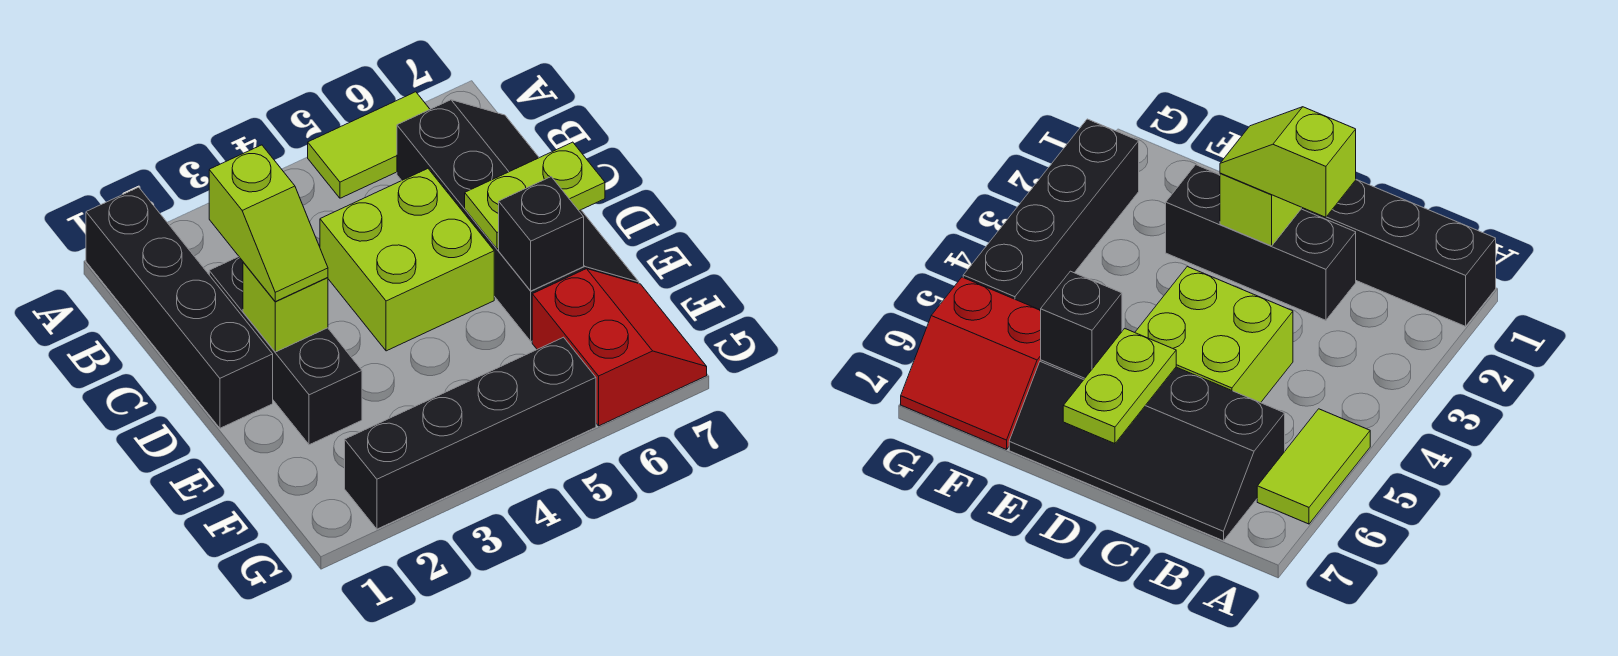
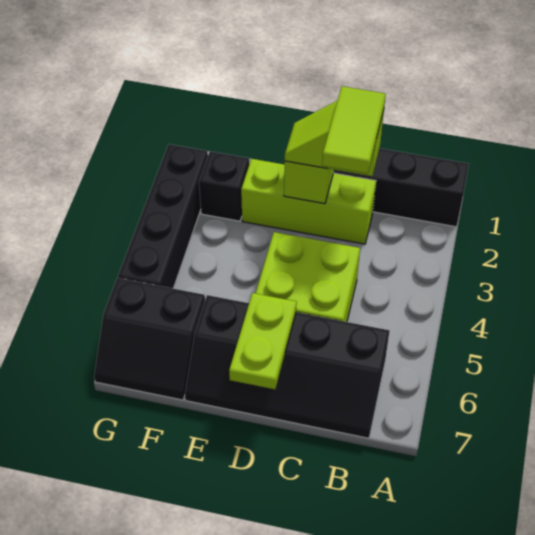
lime tile A5:A6 level 1 -> lime tile C2:C3 level 4
black brick C2:E2 level 1 -> lime brick C2:E2 level 1
black brick E6 level 2 -> black brick F2 level 1
red slope F6:G7 level 1 top 6 -> black slope F6:G7 level 1 top 6

